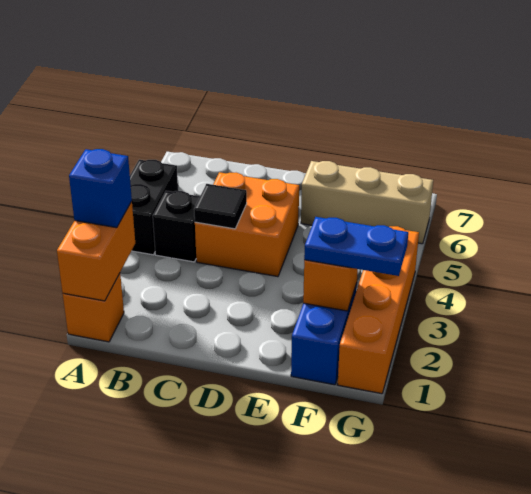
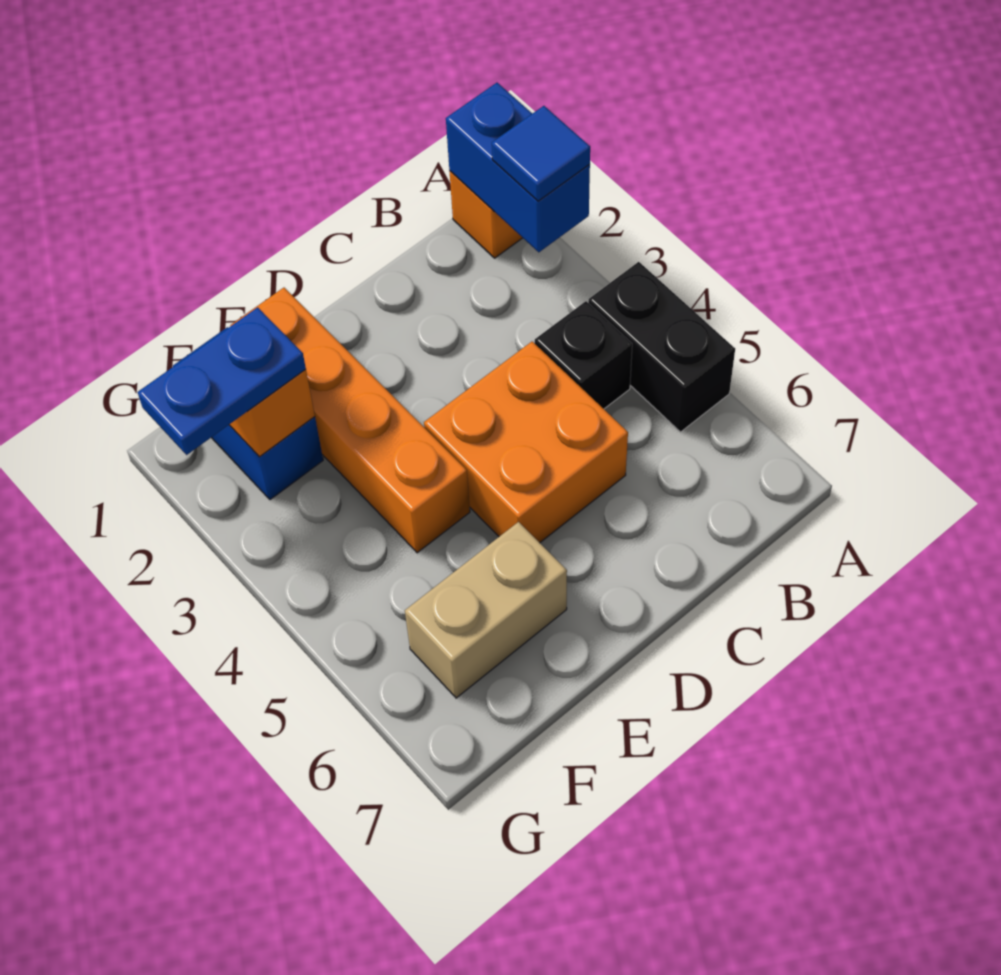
orange brick A1:A2 level 2 -> blue brick A1:A2 level 2
blue brick A2 level 3 -> blue tile A2 level 3
black tile C4 level 2 -> none
tan brick E6:G6 level 1 -> tan brick E6:F6 level 1
orange brick G1:G4 level 1 -> orange brick E1:E4 level 1

